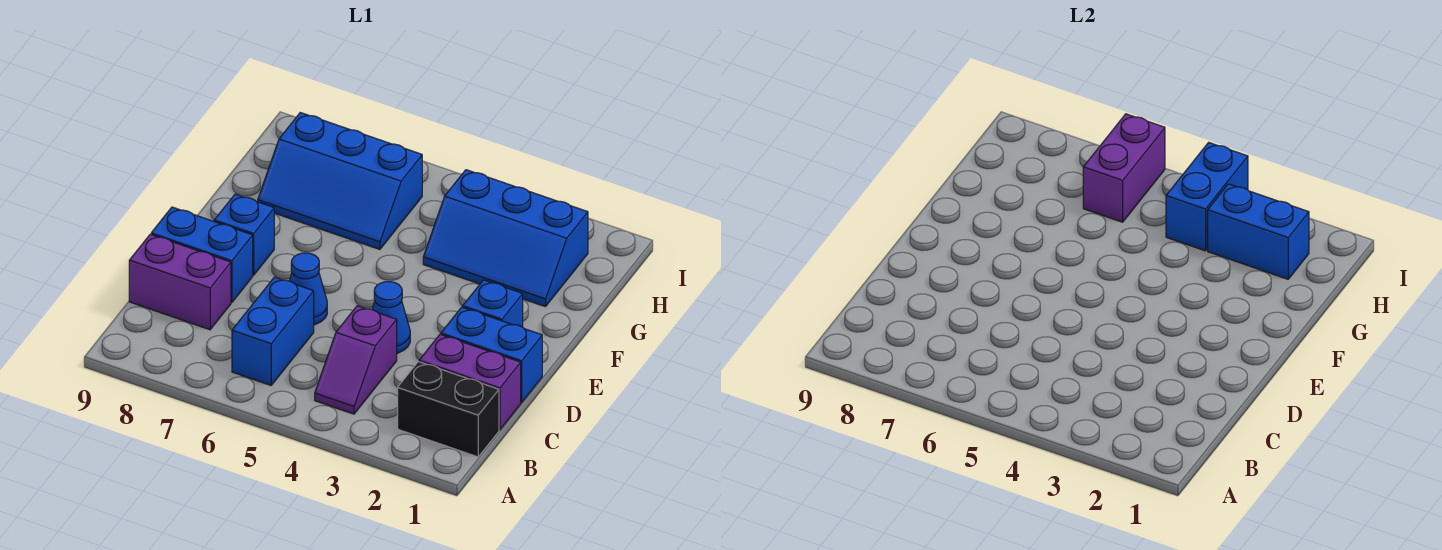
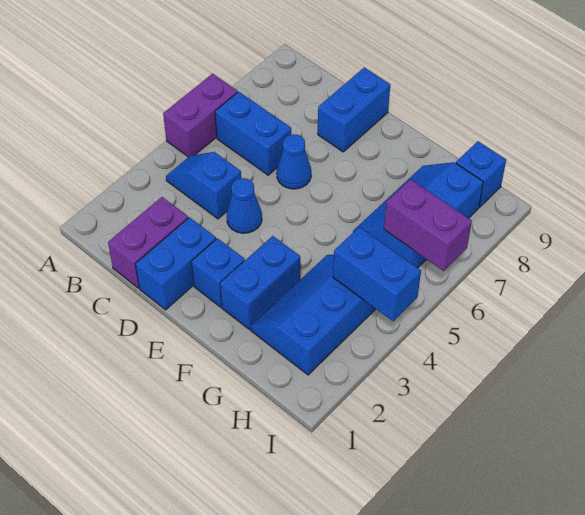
black brick B1:B2 level 1 -> none
purple slope B4:C4 level 1 top C -> blue slope B4:C4 level 1 top C
purple brick C8:C9 level 1 -> purple brick A5:A6 level 1
blue brick E8 level 1 -> blue brick H9 level 1
blue brick H2:H3 level 2 -> blue brick F2:F3 level 1

